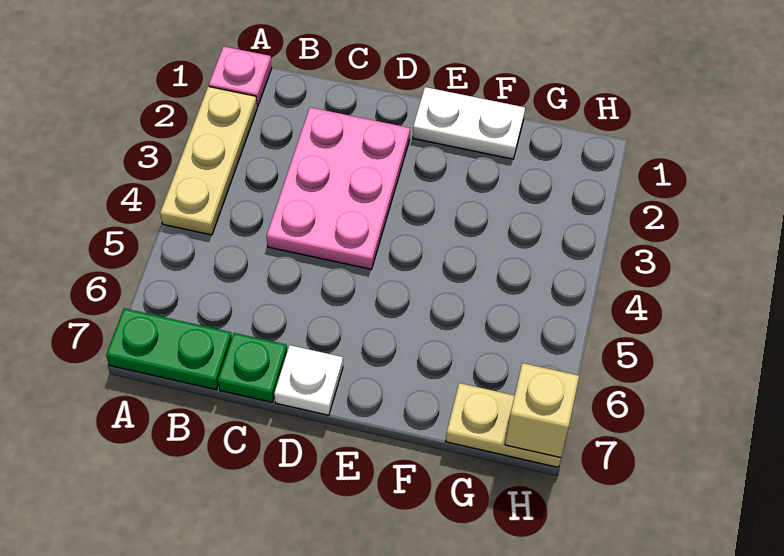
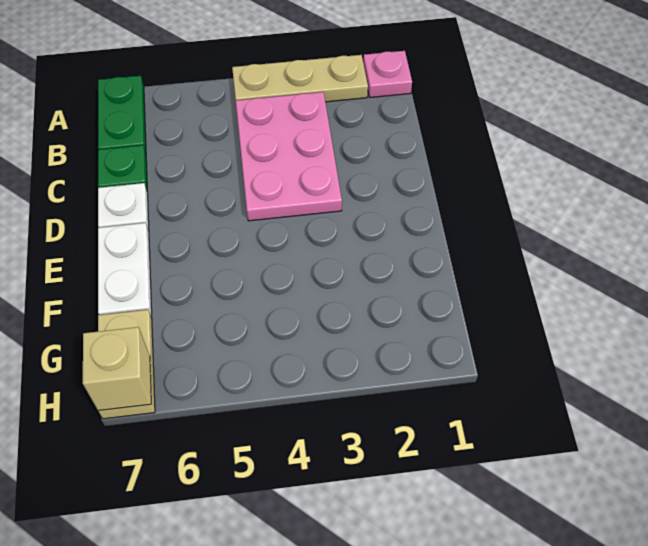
pink plate C2:D4 level 1 -> pink plate B3:D4 level 1
white plate E1:F1 level 1 -> white plate E7:F7 level 1

